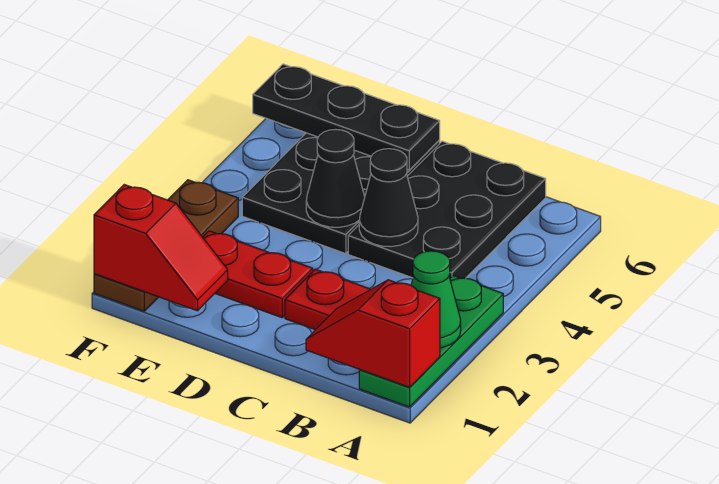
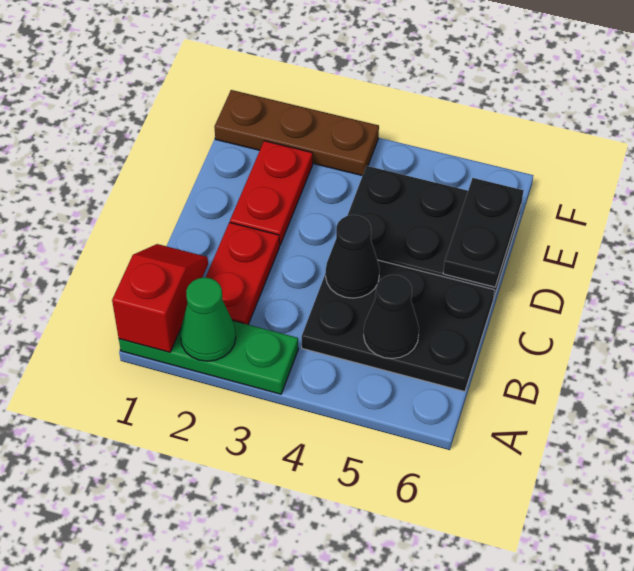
black cone D4 level 2 -> black cone B5 level 2
black plate D6:F6 level 2 -> black plate D6:E6 level 2
red slope E1:F1 level 2 top F -> none

